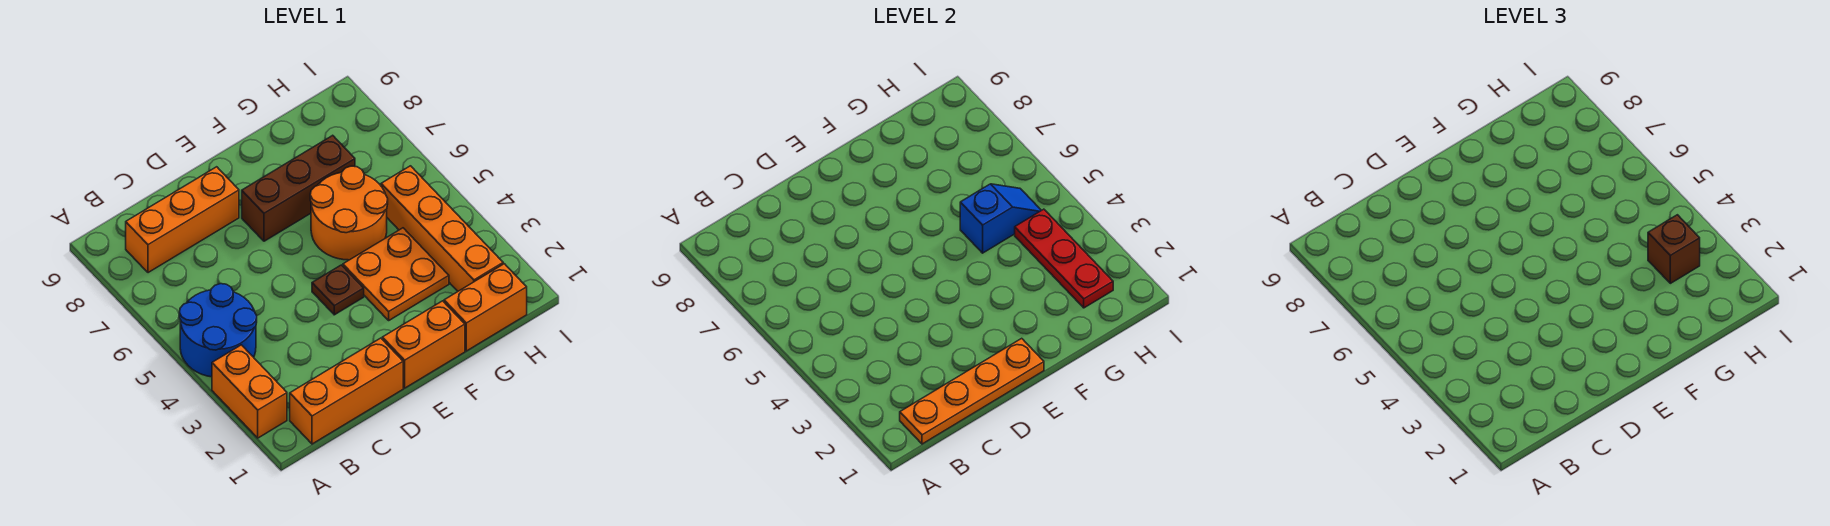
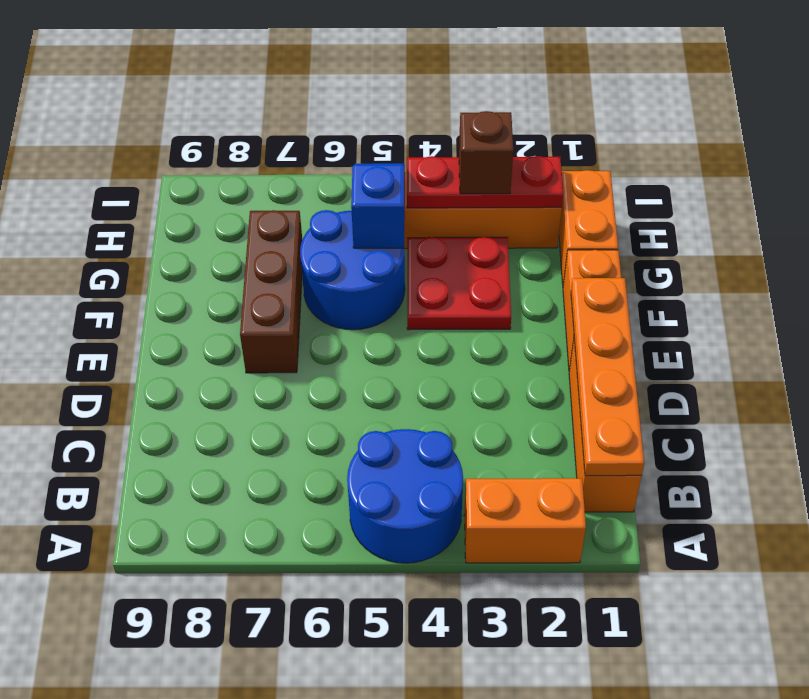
orange brick B8:D8 level 1 -> none
brown plate E4 level 1 -> none
orange plate F3:G4 level 1 -> red plate F3:G4 level 1
orange round brick F5:G6 level 1 -> blue round brick F5:G6 level 1

